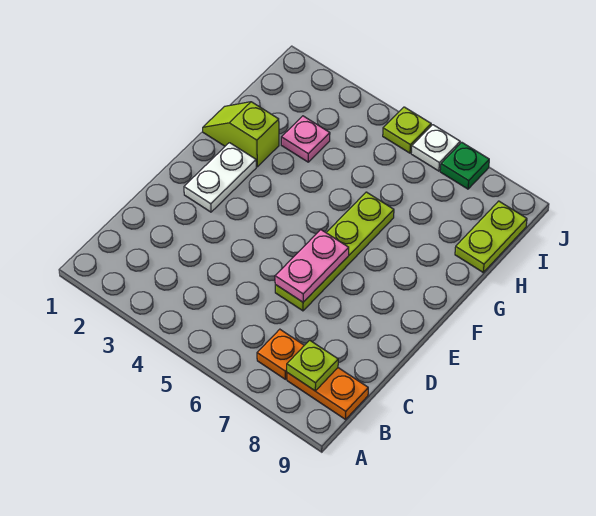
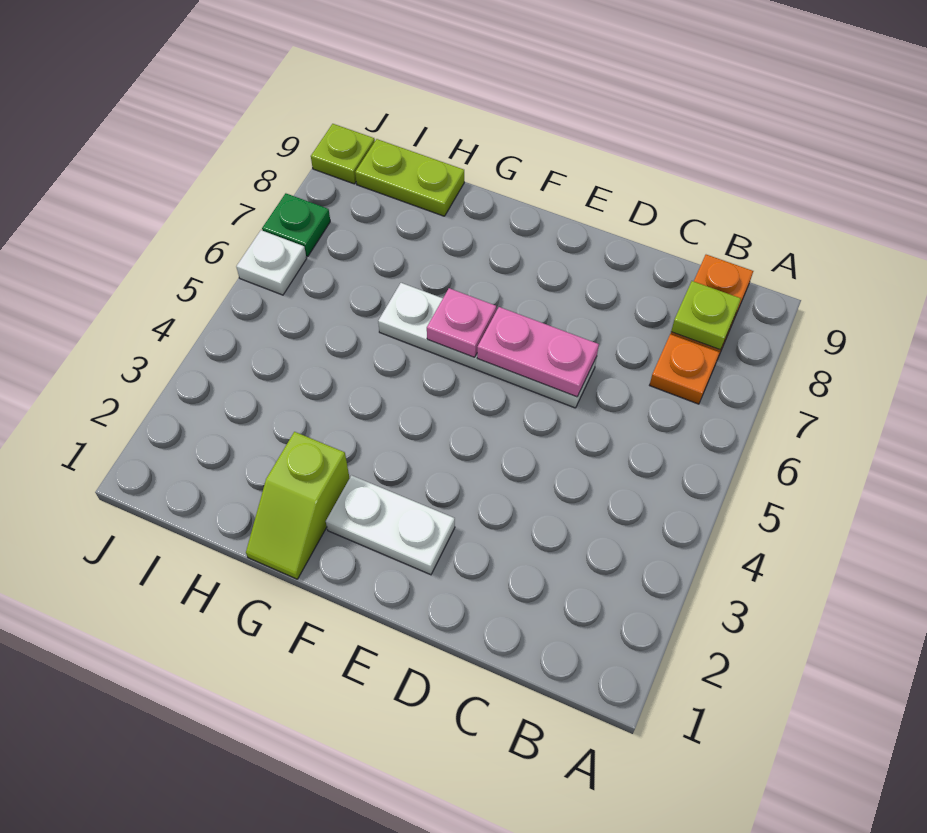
lime plate D6:G6 level 1 -> white plate D6:G6 level 1
pink plate H3 level 1 -> pink plate F6 level 2
lime plate J5 level 1 -> lime plate J9 level 1

